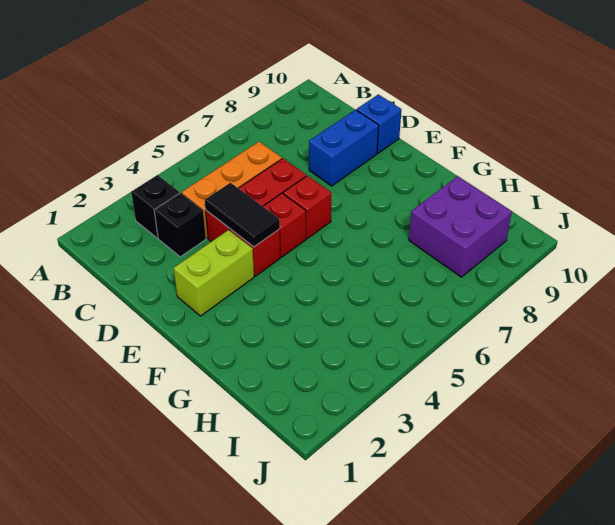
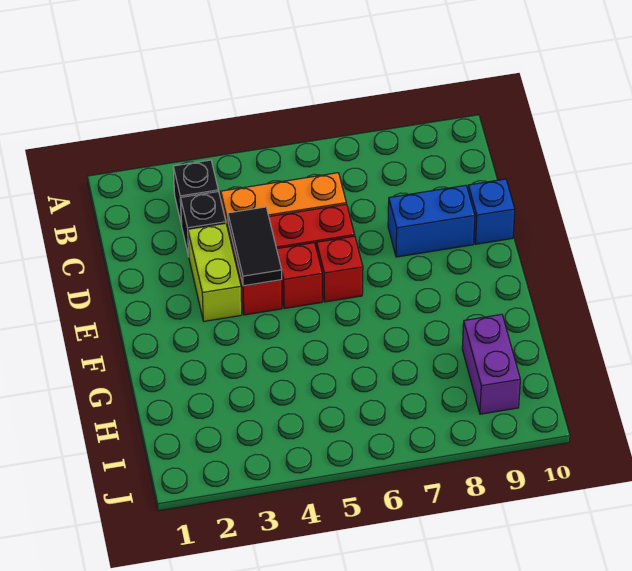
lime brick E2:E3 level 1 -> lime brick D3:E3 level 1
purple brick H8:I9 level 1 -> purple brick H9:I9 level 1

